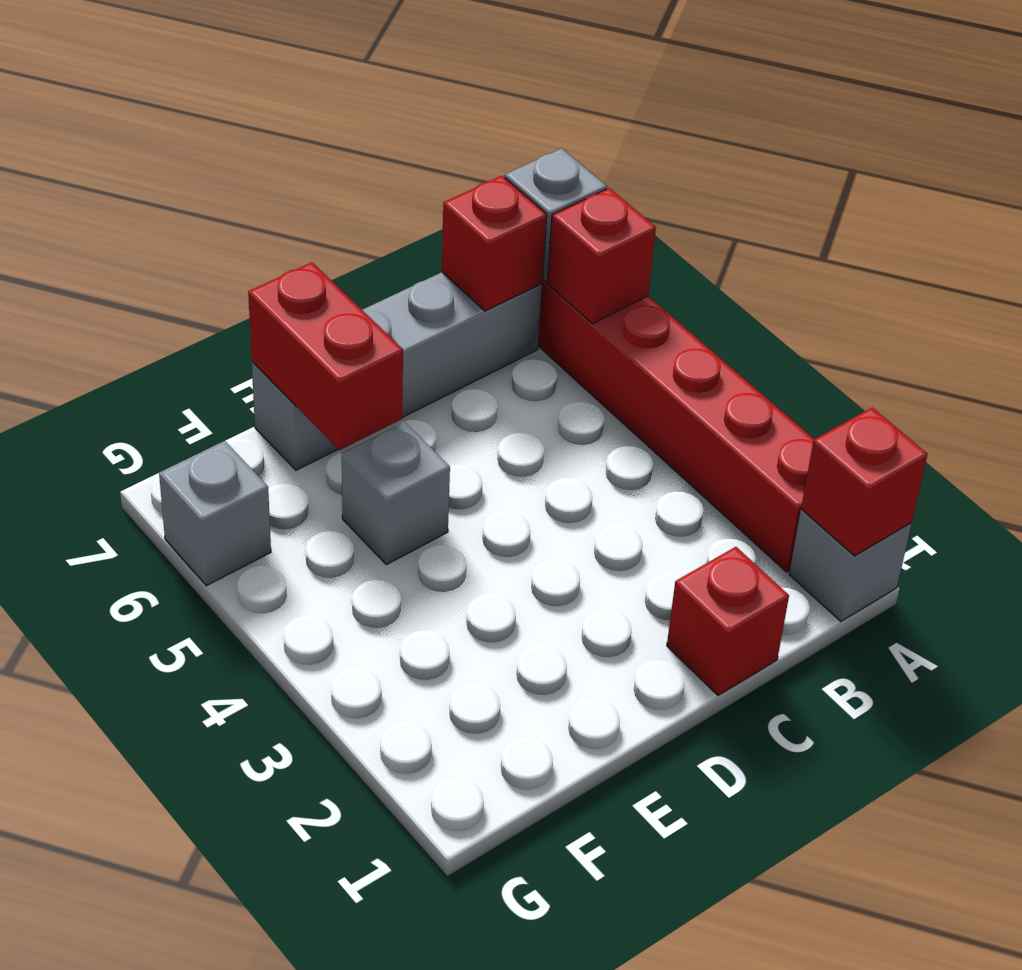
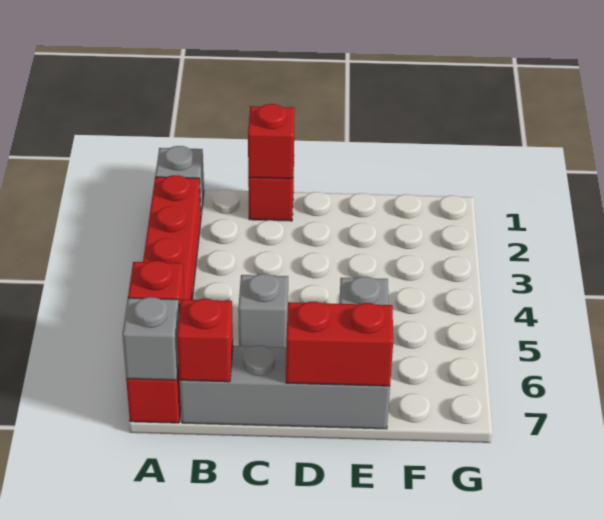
red brick A1 level 2 -> red brick C1 level 2
red brick E6:E7 level 2 -> red brick D7:E7 level 2
grey brick G6 level 1 -> grey brick C5 level 1

